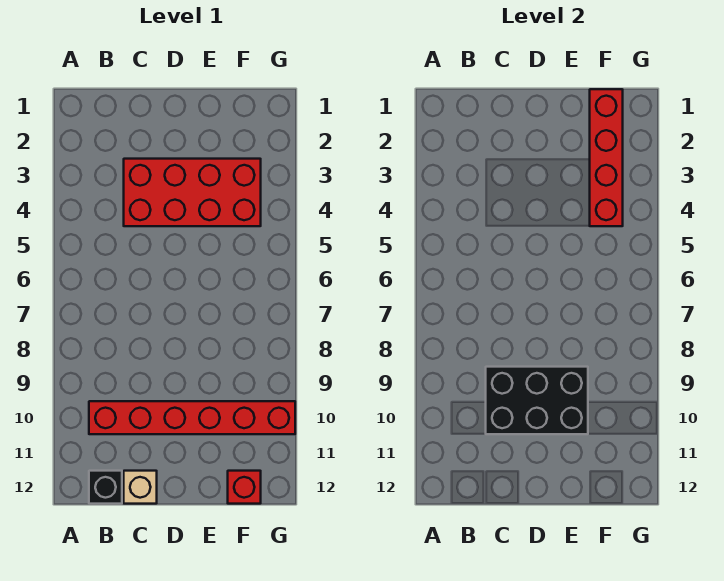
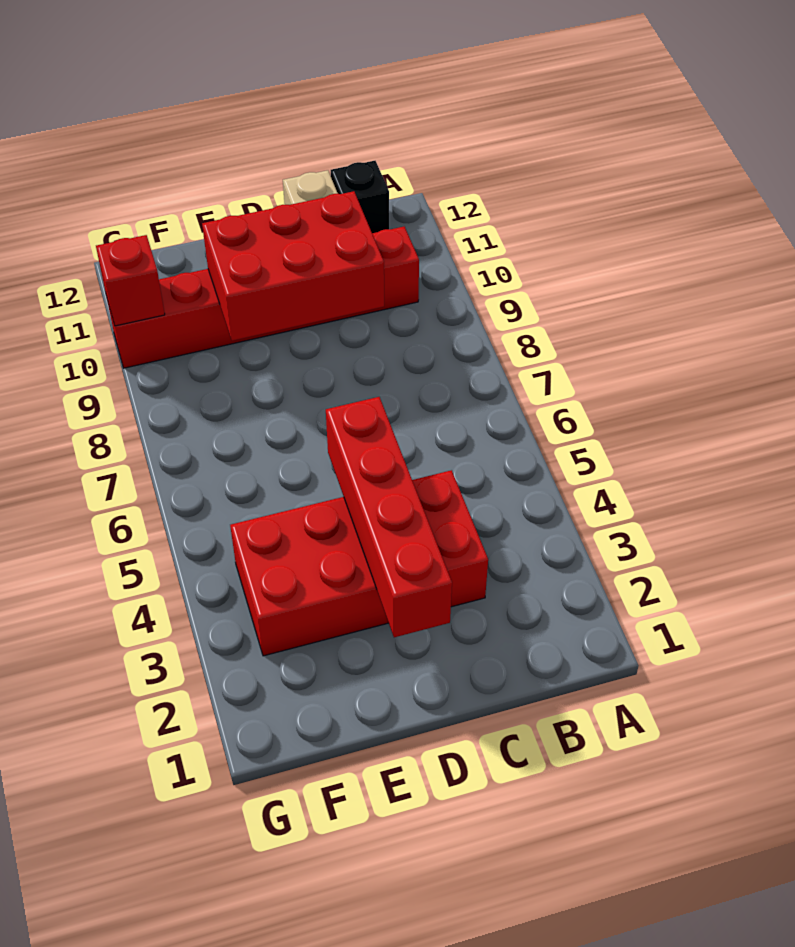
black brick C9:E10 level 2 -> red brick C9:E10 level 2
red brick F1:F4 level 2 -> red brick D2:D5 level 2
red brick F12 level 1 -> red brick G10 level 2

